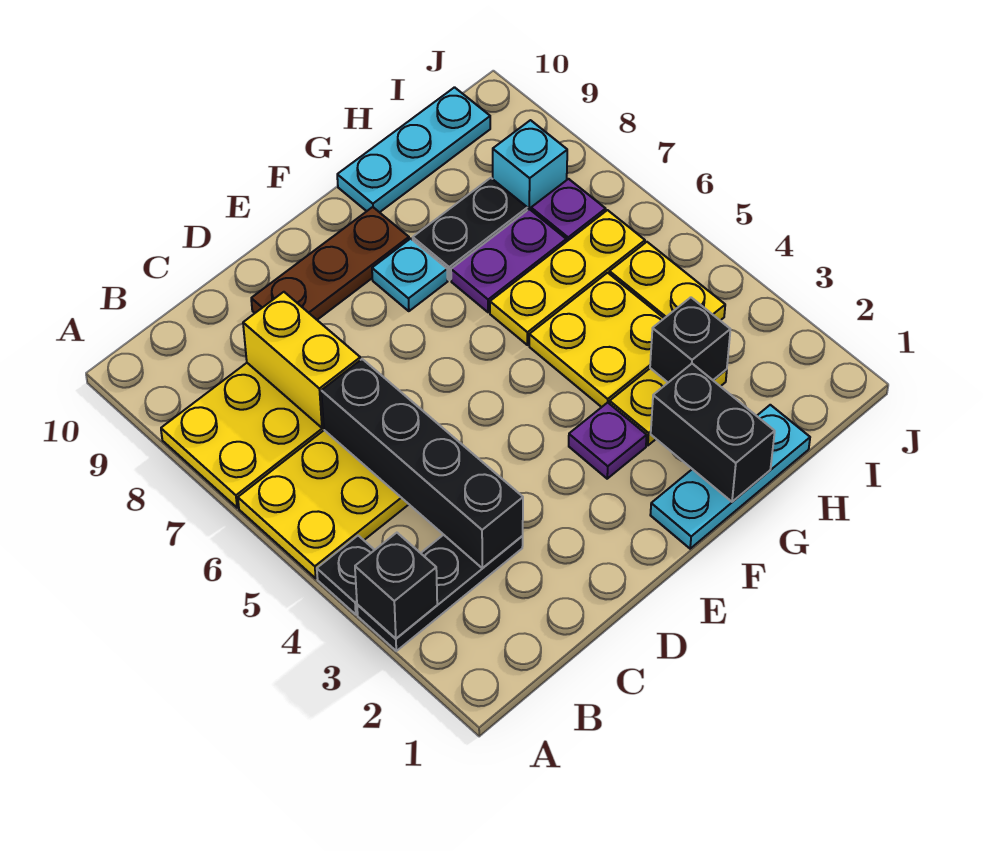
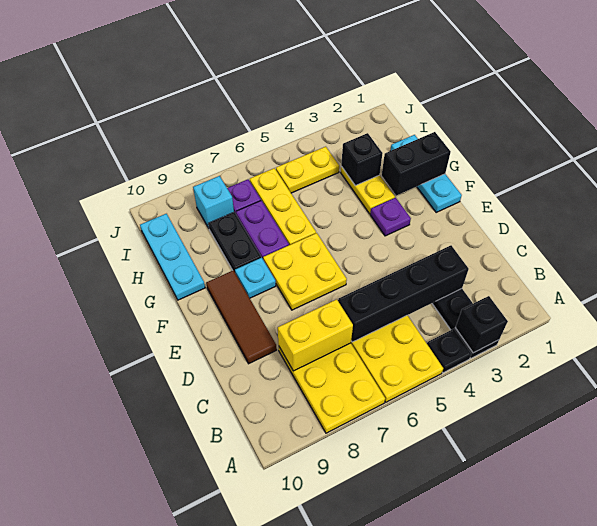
brown plate D9:F9 level 1 -> brown tile D9:F9 level 1
yellow plate G4:H5 level 1 -> yellow plate E6:F7 level 1

